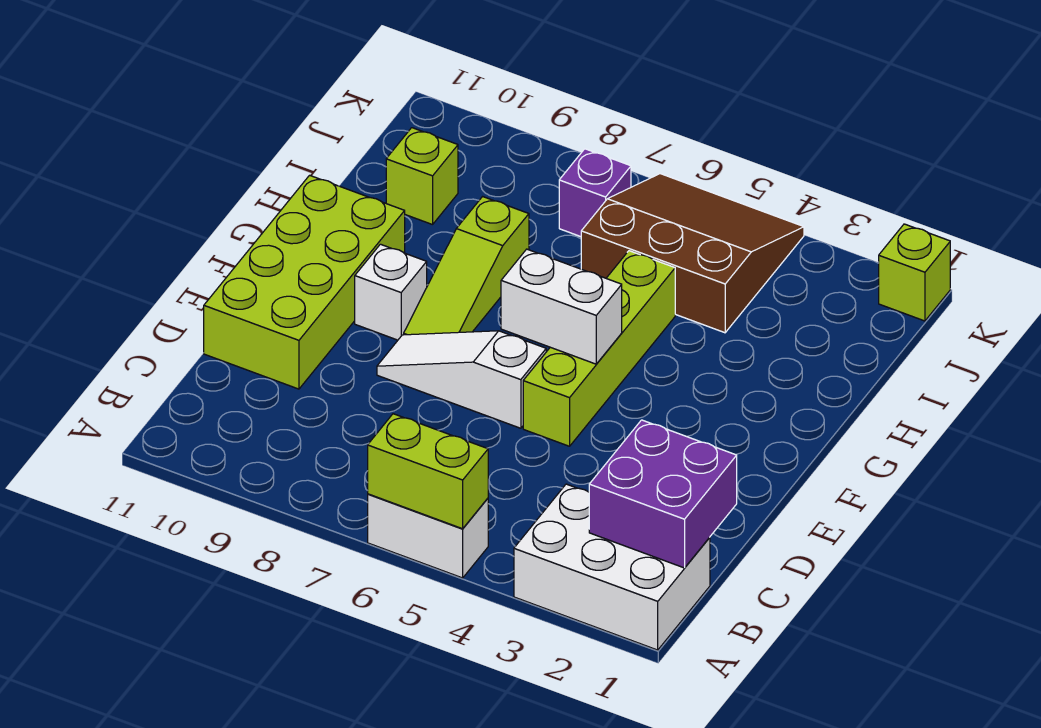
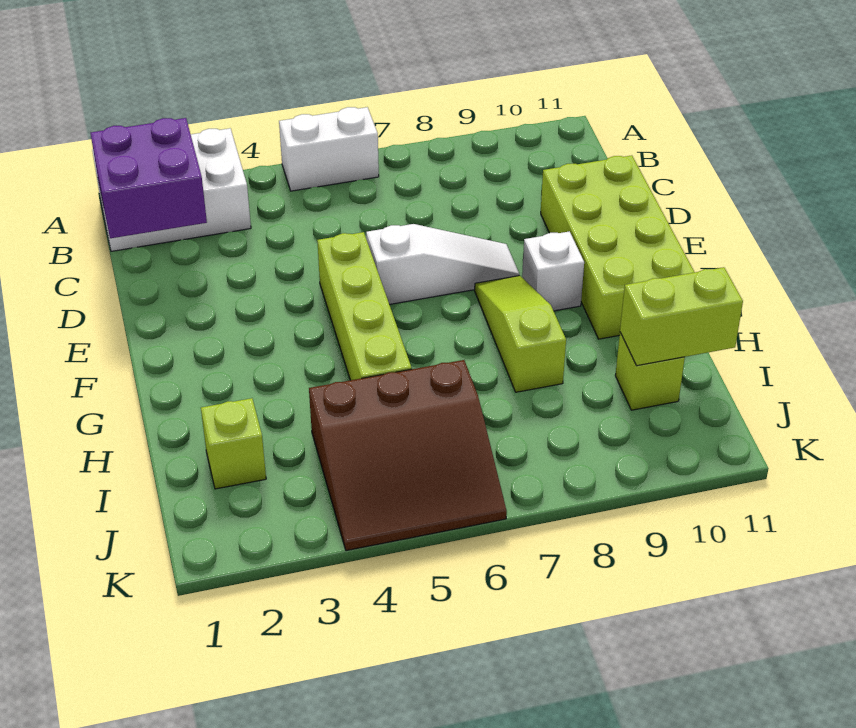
lime brick A5:A6 level 2 -> lime brick I10:I11 level 2
white brick F5:F6 level 2 -> none
purple brick J7 level 1 -> none
lime brick K1 level 1 -> lime brick I2 level 1

